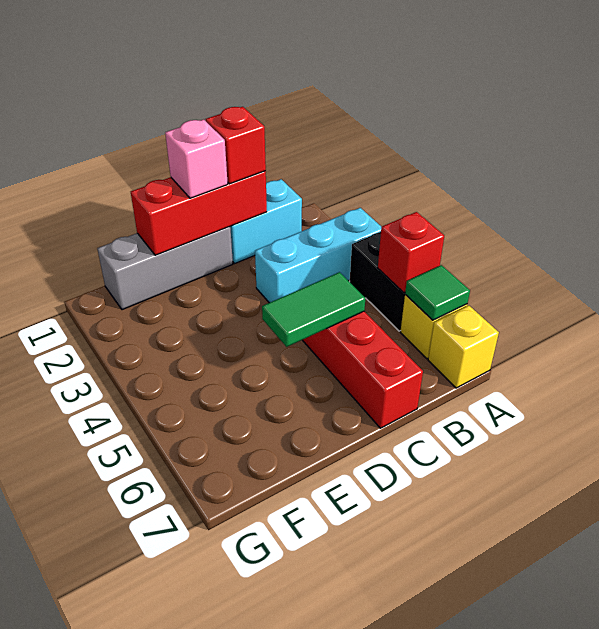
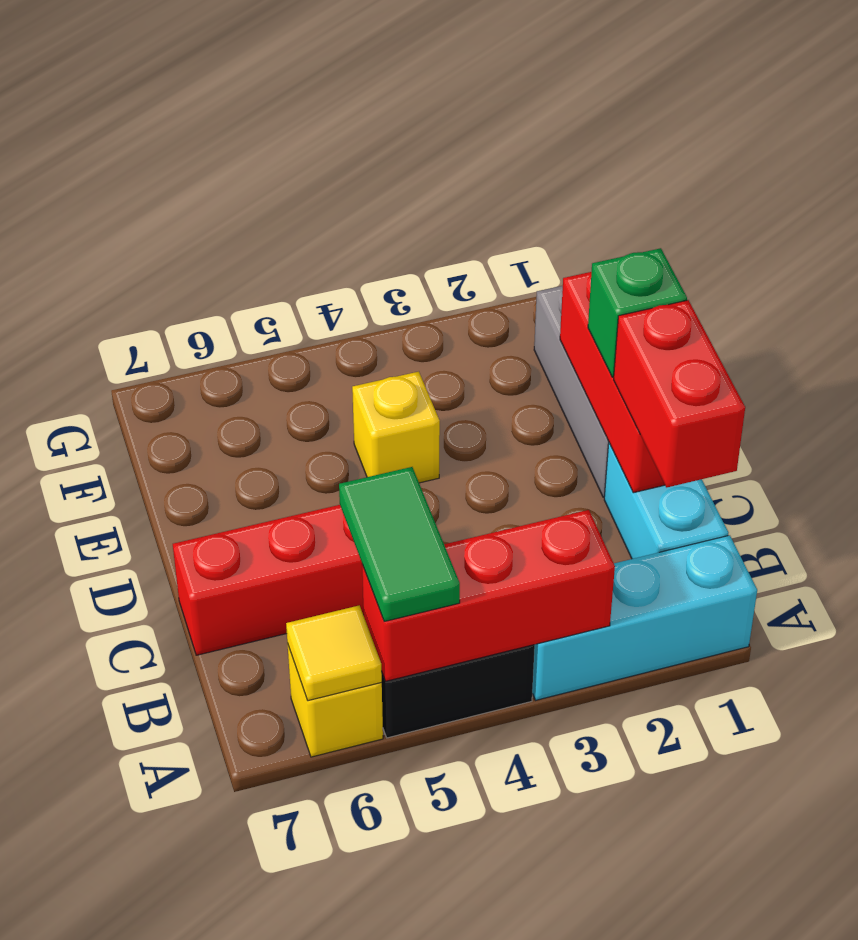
cyan brick A3:C3 level 1 -> cyan brick A1:A3 level 1
red brick A5 level 2 -> red brick A3:A5 level 2
green tile A6 level 2 -> yellow tile A6 level 2
yellow brick A7 level 1 -> yellow brick E4 level 1
red brick C1 level 3 -> red brick B1:C1 level 3
green tile C5:D5 level 2 -> green tile A5:B5 level 3
pink brick D1 level 3 -> green brick D1 level 3

